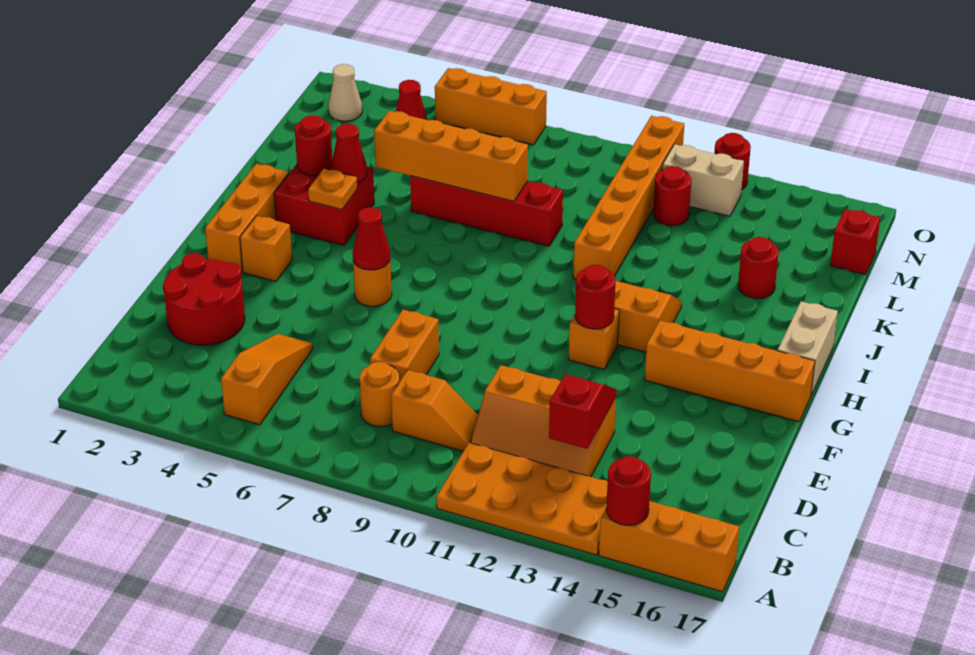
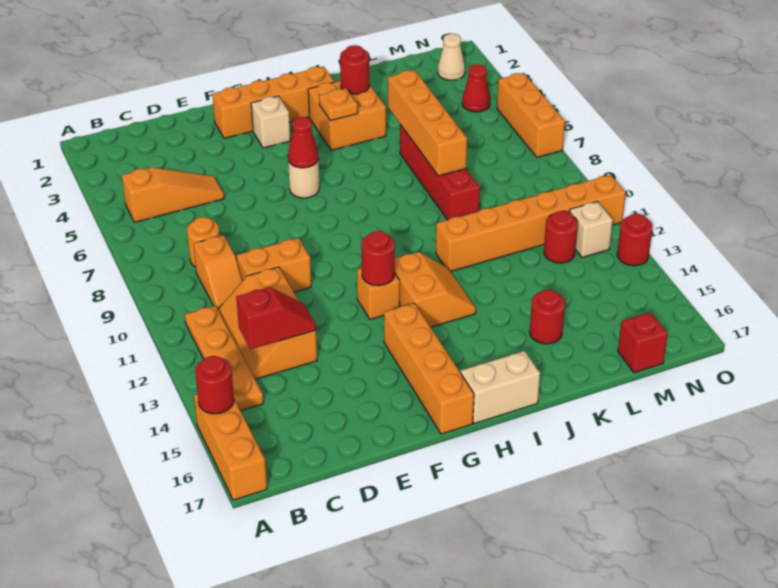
orange plate A11:B14 level 1 -> orange plate B11:B14 level 1
red round brick D2:E3 level 1 -> none
orange brick D8:E8 level 1 -> orange brick D10:E10 level 1
orange brick G2:I2 level 1 -> orange brick F2:I2 level 1
orange brick G3 level 1 -> tan brick G3 level 1
orange round brick G6 level 1 -> tan round brick G6 level 1
red brick I3:J4 level 1 -> orange brick I3:J4 level 1
red cone J4 level 2 -> none
tan brick N12:N13 level 1 -> tan brick N12 level 1

